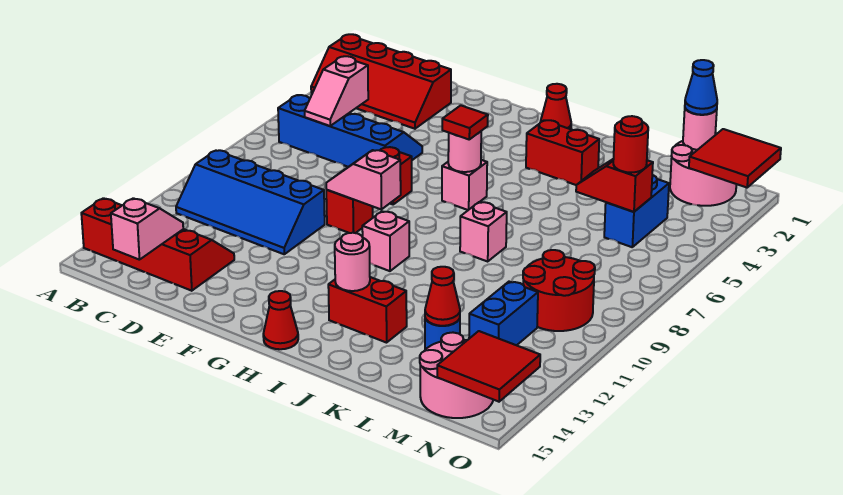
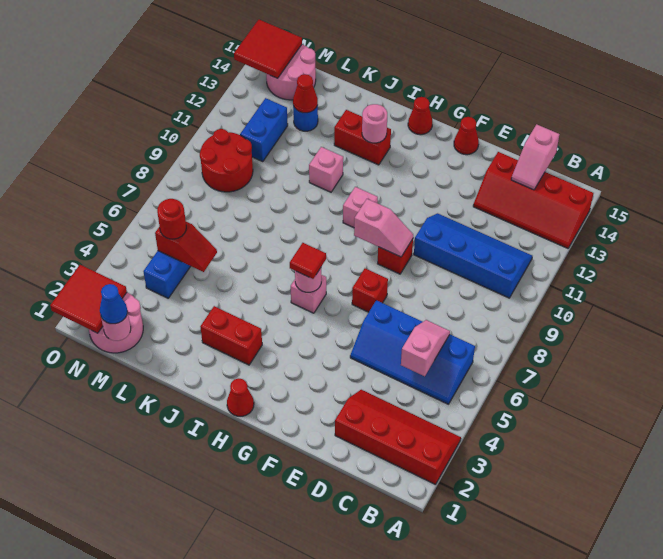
none -> red cone F15 level 1
pink brick J8 level 1 -> pink brick J11 level 1

